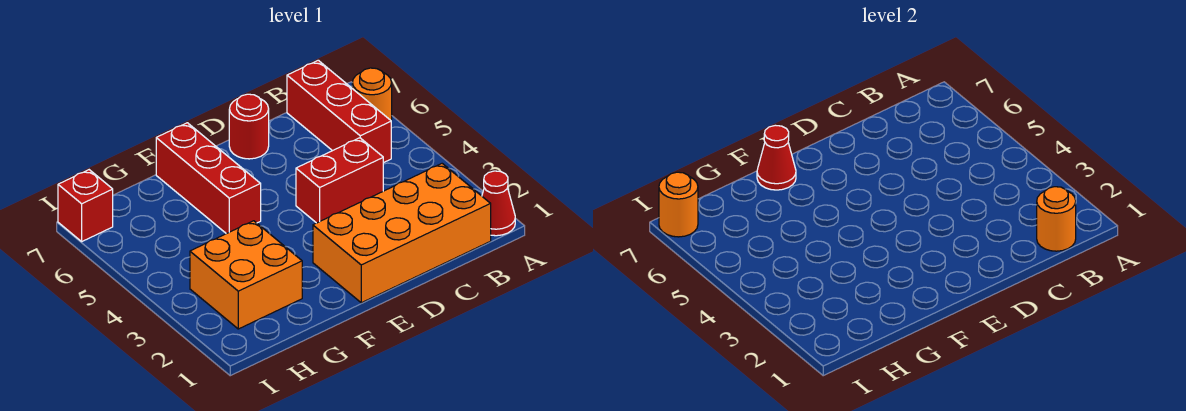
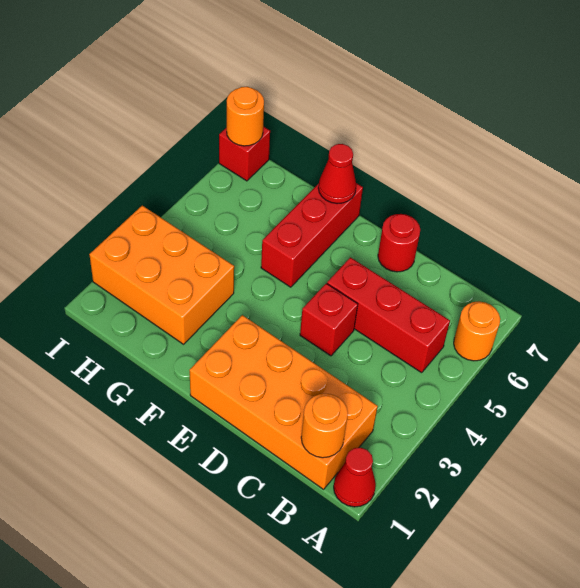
red brick B5:B7 level 1 -> red brick B5:D5 level 1
red brick C4:D4 level 1 -> red brick D4 level 1
orange brick G2:H3 level 1 -> orange brick G2:I3 level 1

